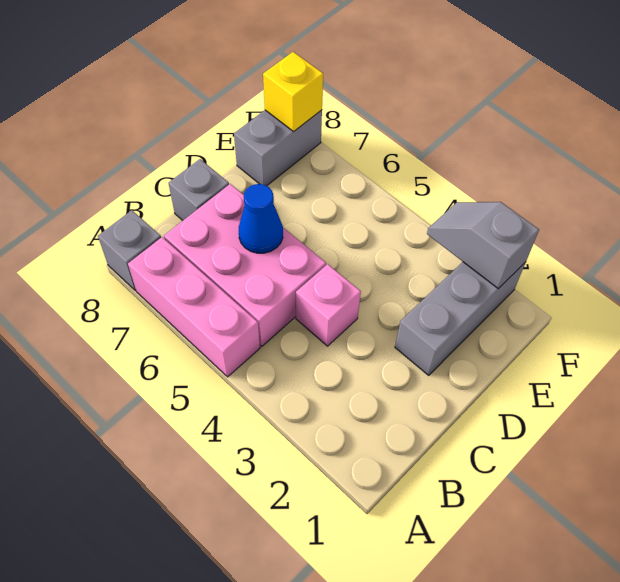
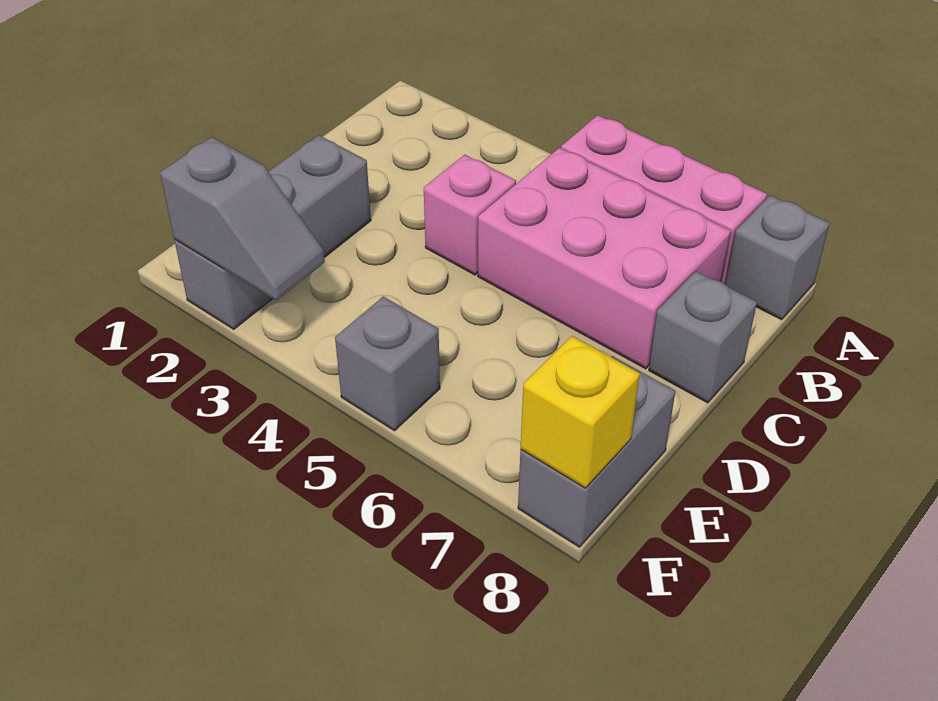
blue cone C6 level 2 -> none
none -> grey brick F5 level 1

